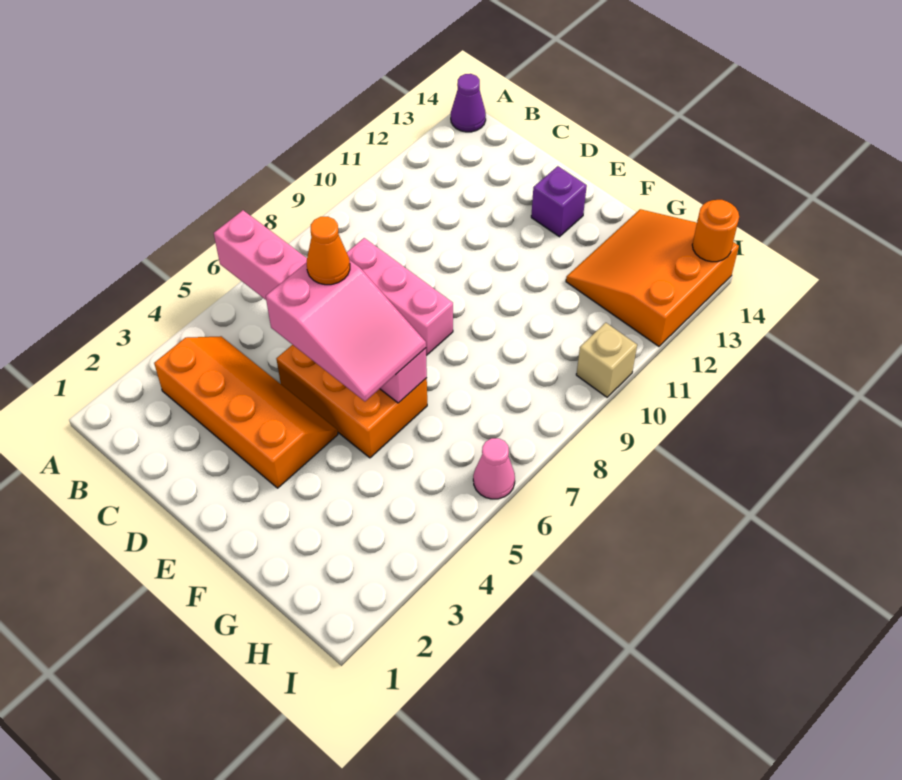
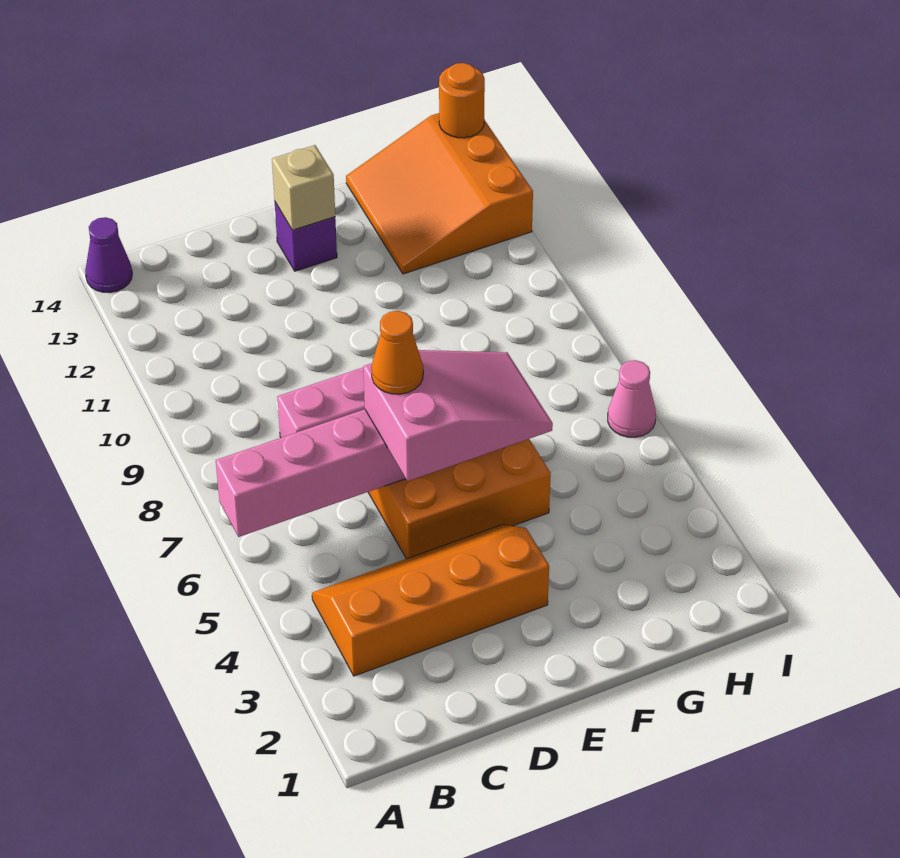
tan brick I10 level 1 -> tan brick E13 level 2

